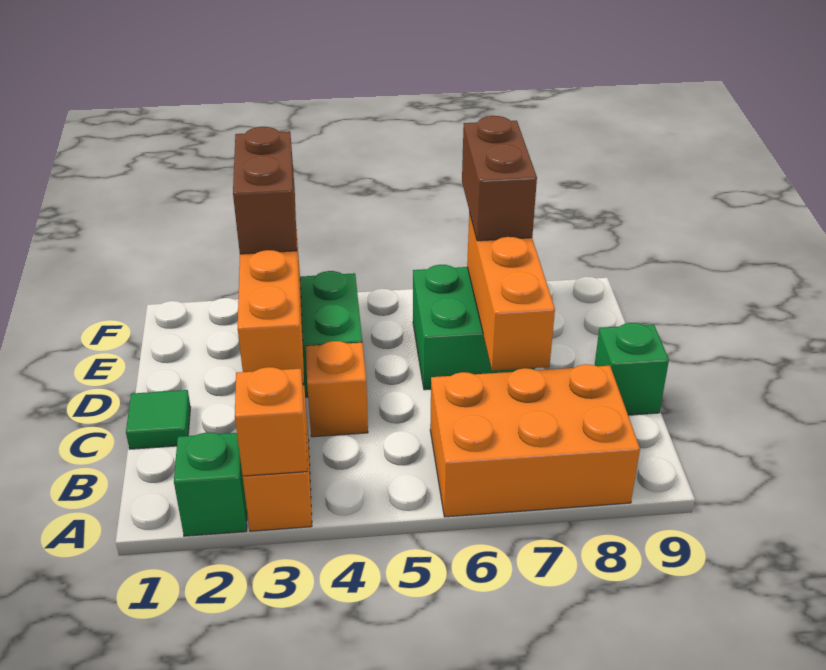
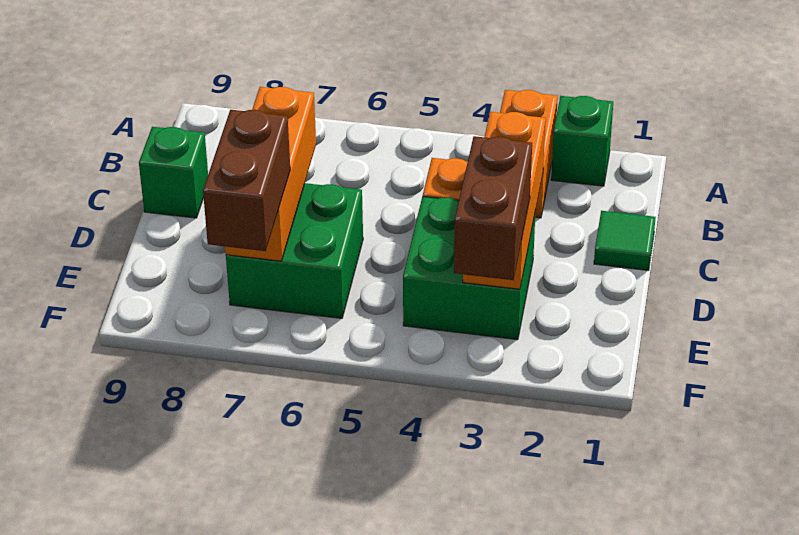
orange brick A3 level 2 -> none
orange brick A6:B8 level 1 -> none

